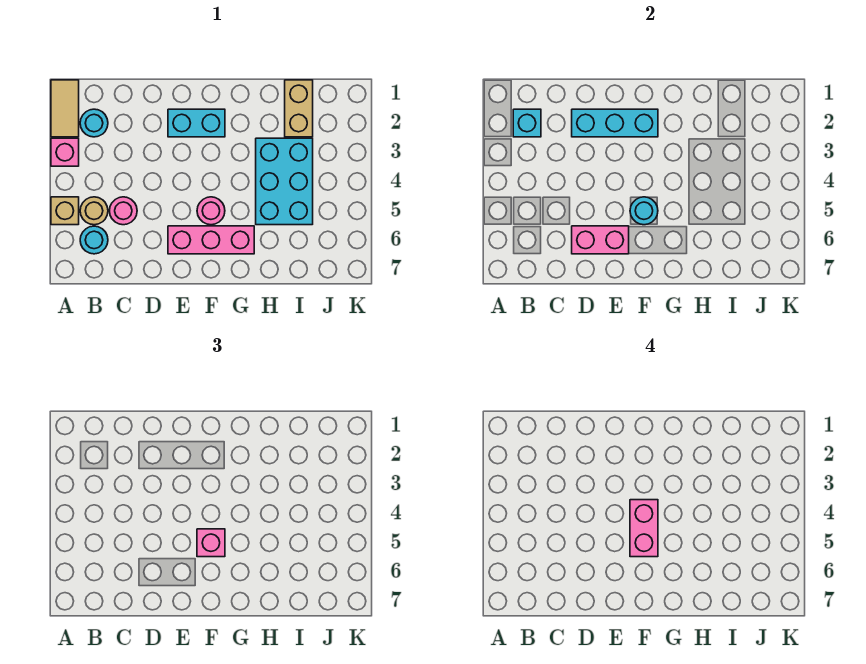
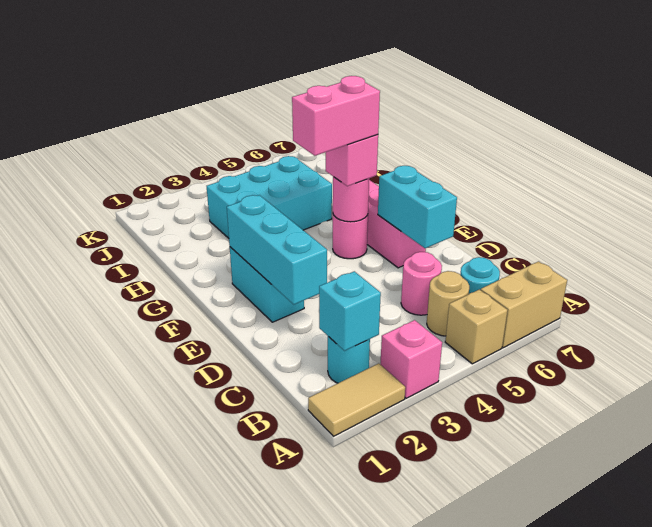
pink brick D6:E6 level 2 -> cyan brick D6:E6 level 2
cyan round brick F5 level 2 -> pink round brick F5 level 2
tan brick I1:I2 level 1 -> tan brick A6:A7 level 1

